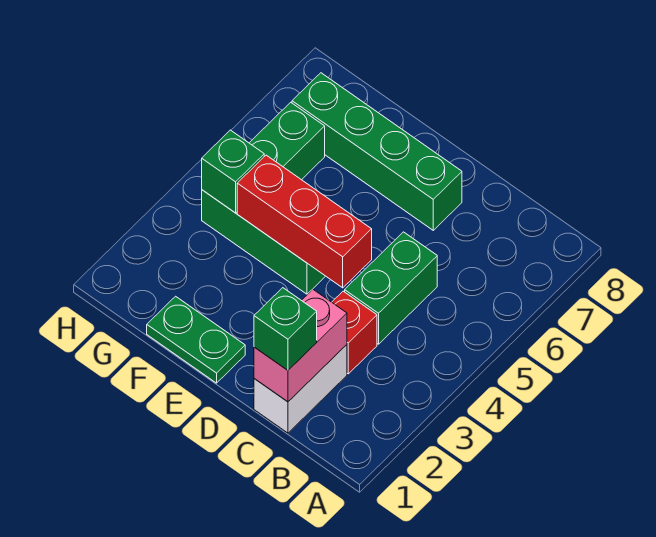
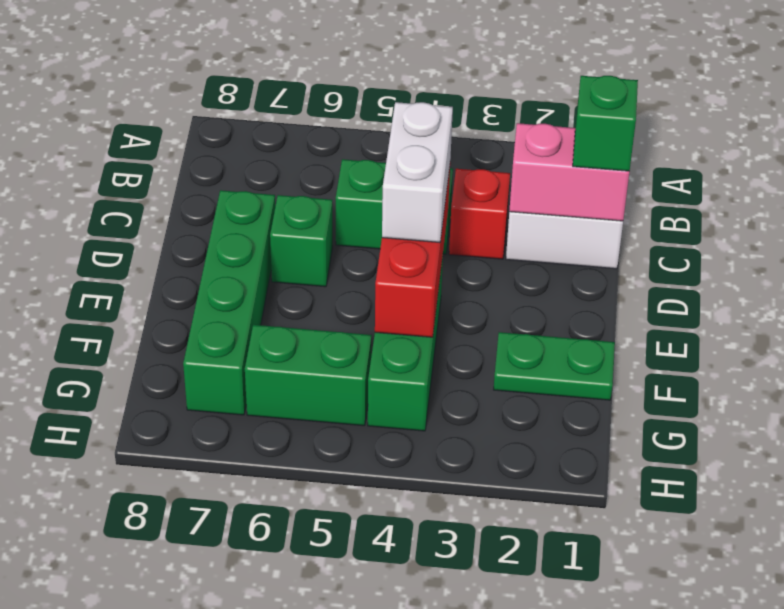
none -> white brick D4:E4 level 3
green plate E1:F1 level 1 -> green plate F1:F2 level 1
green brick G4 level 2 -> green brick D6 level 1

